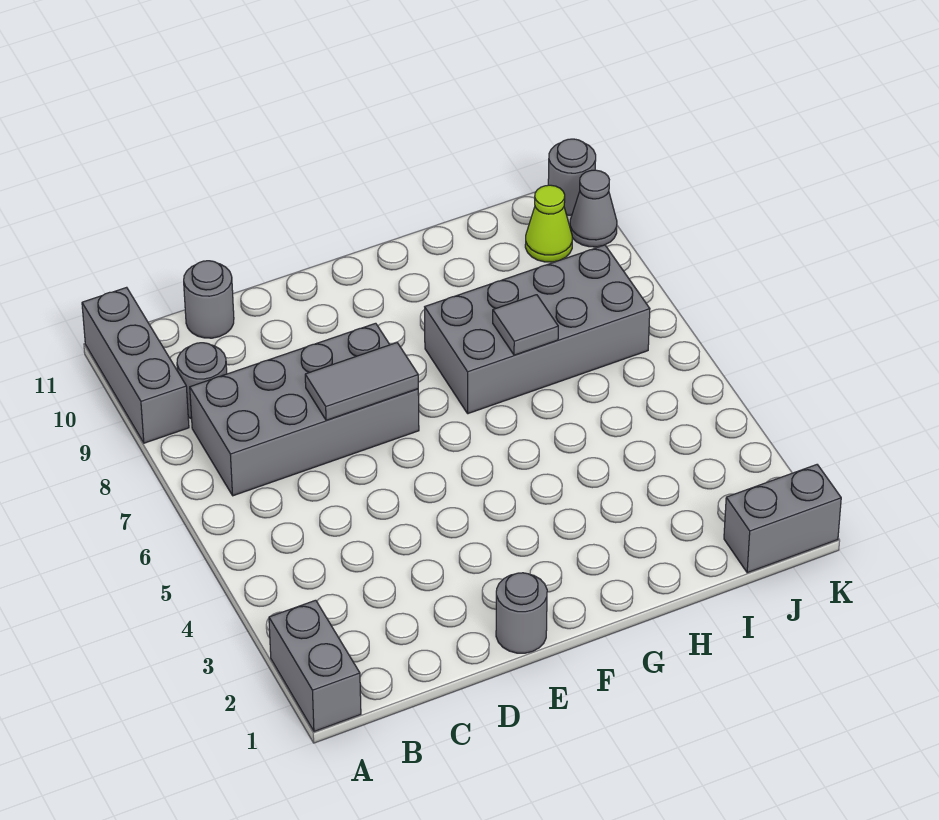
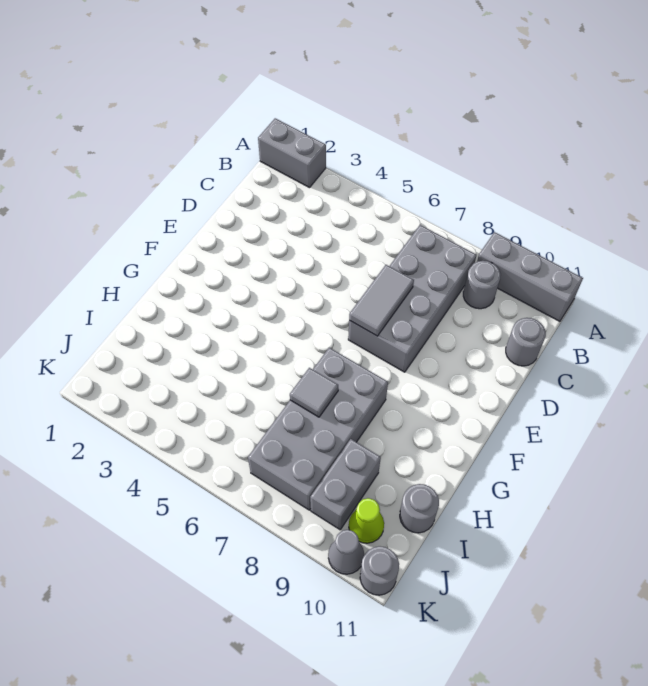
grey round brick E1 level 1 -> grey round brick I11 level 1
grey brick J1:K1 level 1 -> grey brick I9:J9 level 1

